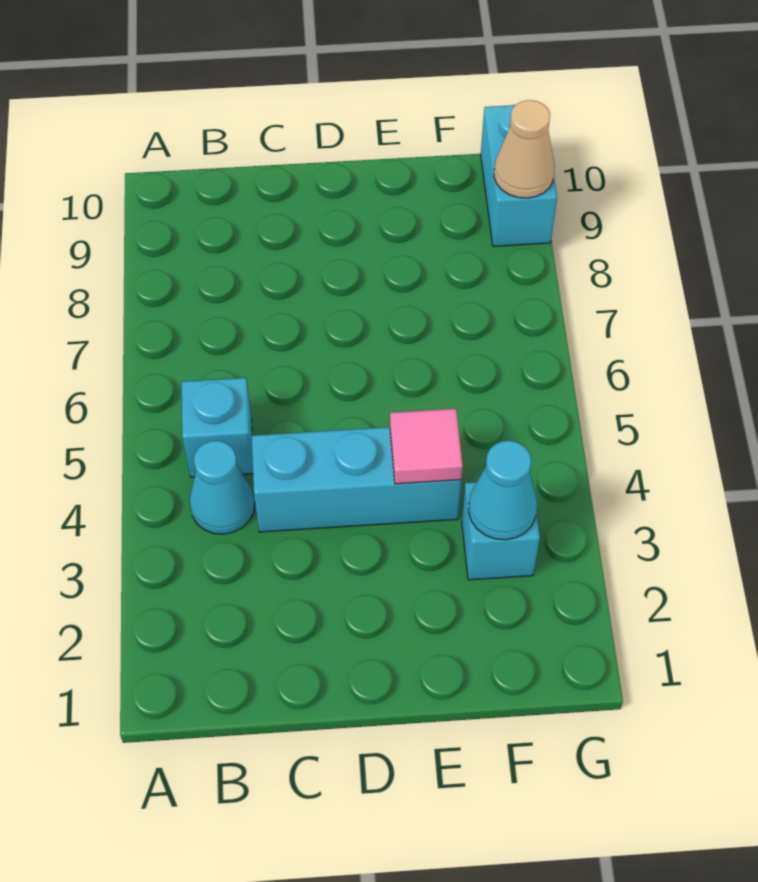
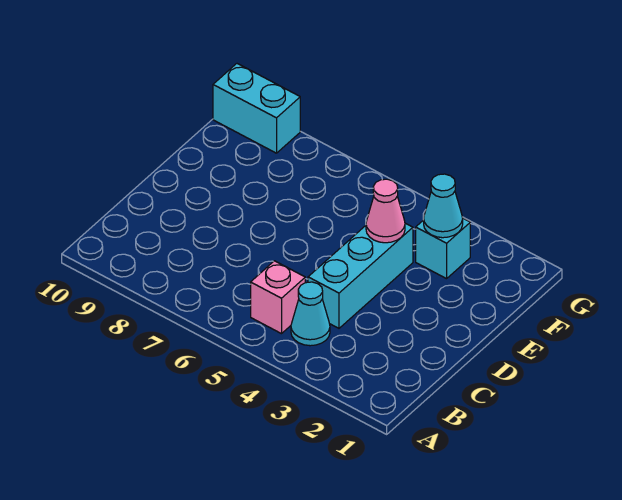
cyan brick B5 level 1 -> pink brick B5 level 1
pink tile E4 level 2 -> pink cone E4 level 2
tan cone G9 level 2 -> none

